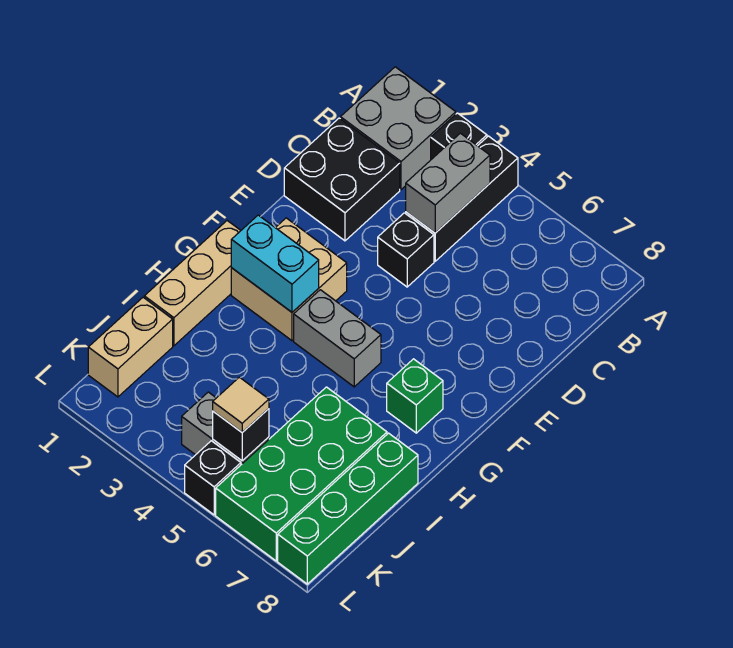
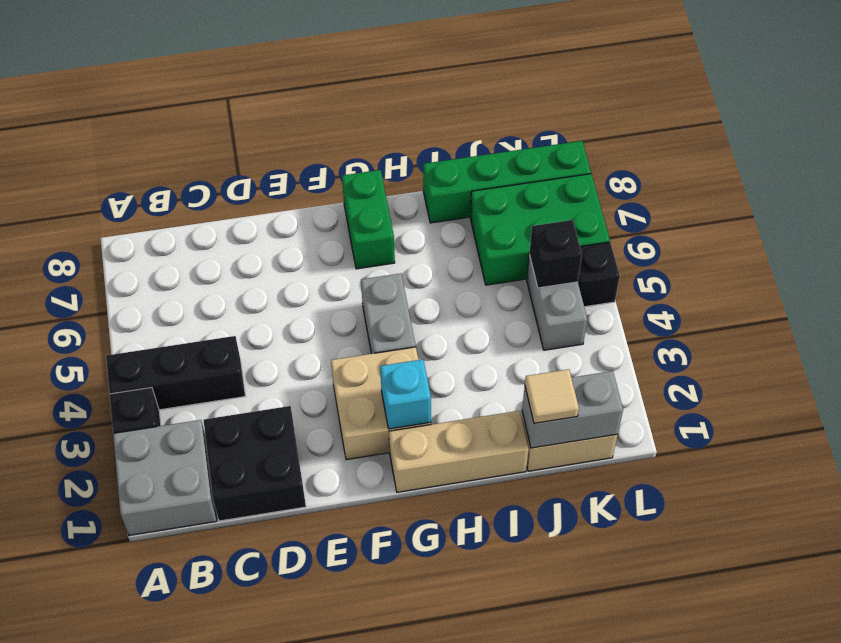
grey brick B4:C4 level 2 -> grey brick J1:K1 level 2
black brick D4 level 1 -> none
cyan brick G2:G3 level 2 -> cyan brick G2 level 2
green brick G7 level 1 -> green brick G7:G8 level 1
green brick I6:L7 level 1 -> green brick J6:L7 level 1
tan tile K5 level 3 -> tan tile J1 level 3

